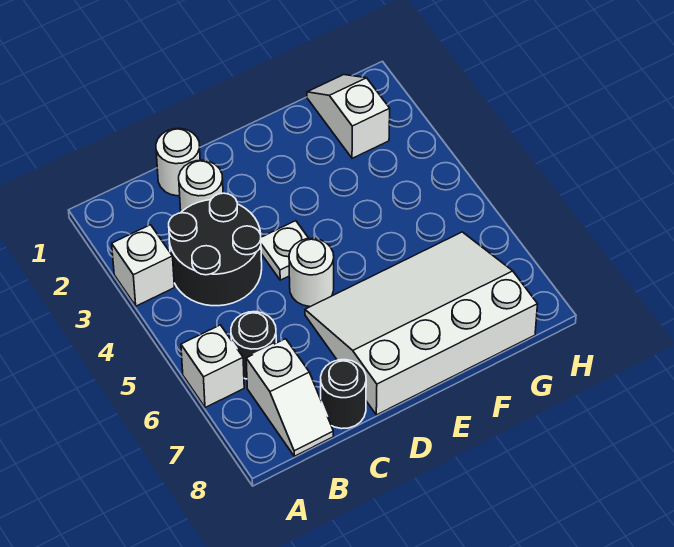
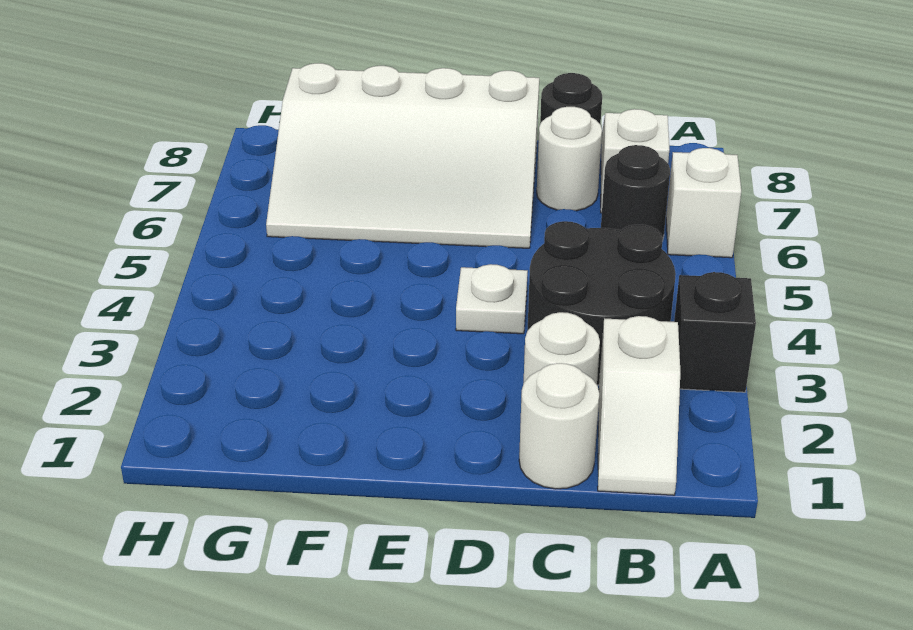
white brick A3 level 1 -> black brick A3 level 1
white round brick D5 level 1 -> white round brick C7 level 1
white slope G1:G2 level 1 top 2 -> white slope B1:B2 level 1 top 2

